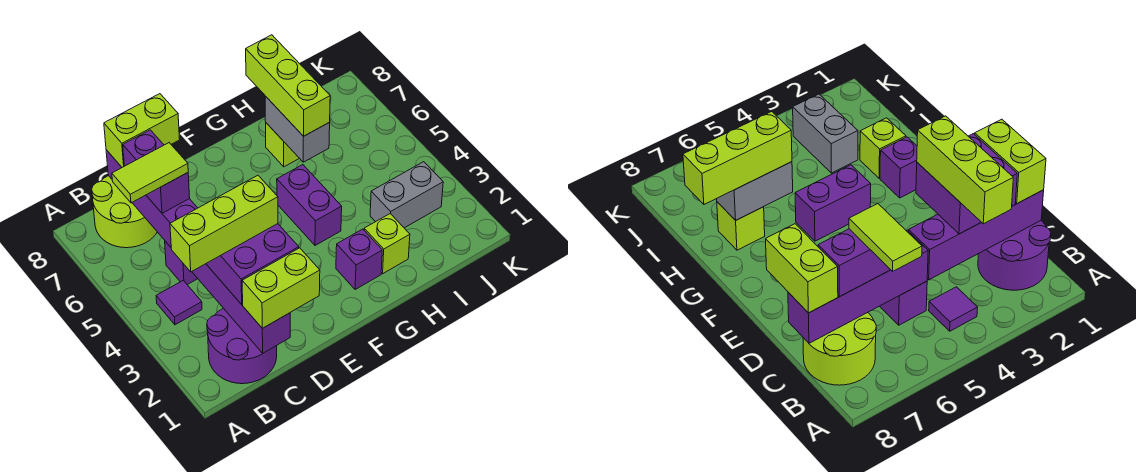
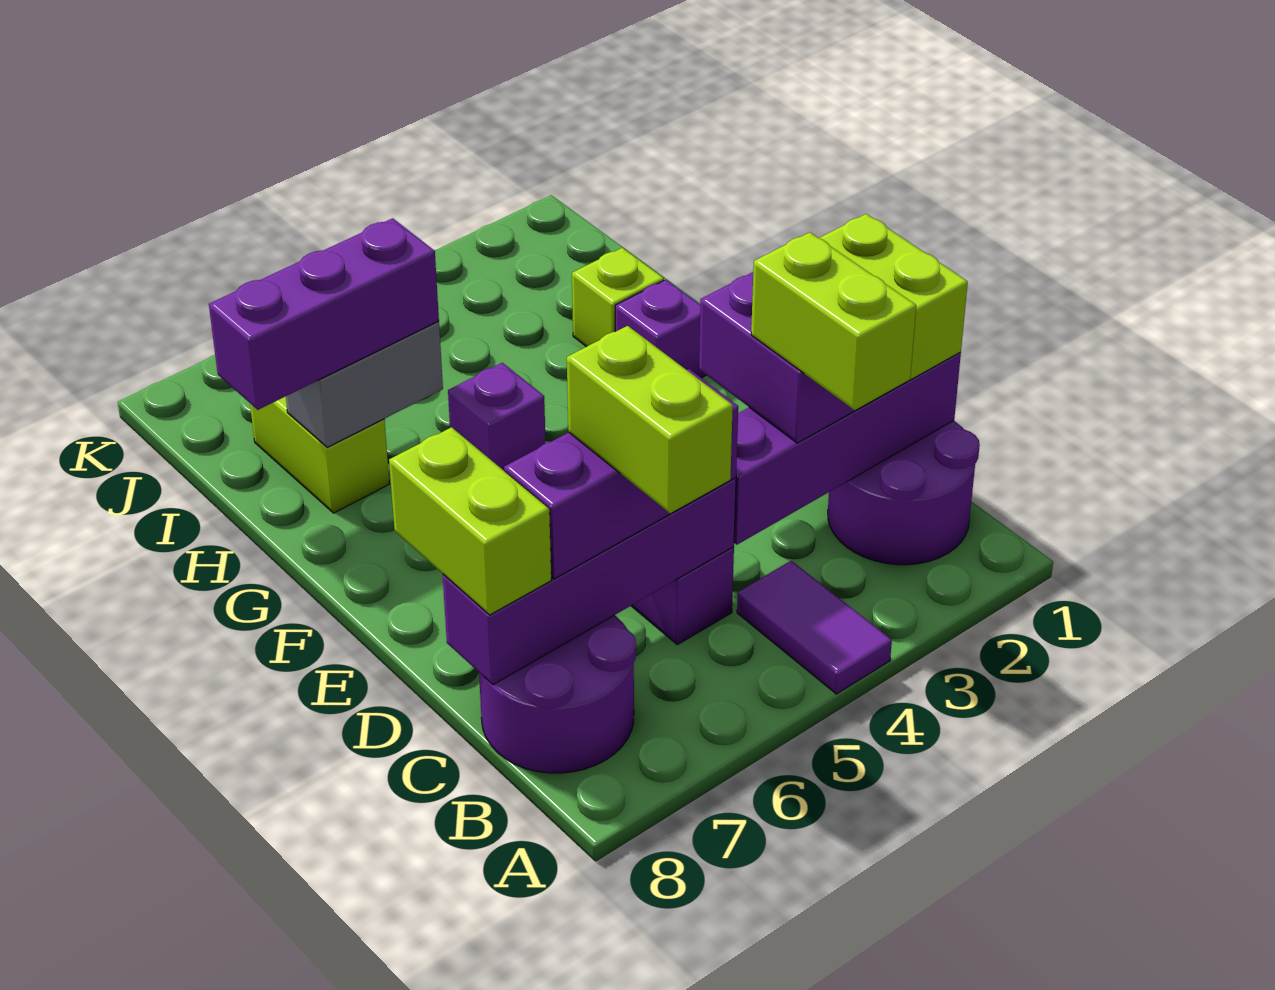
lime brick B3:D3 level 4 -> lime brick B3:C3 level 4
purple tile B4 level 1 -> purple tile A4:B4 level 1
lime tile B6:C6 level 4 -> lime brick B6:C6 level 4
lime round brick B7:C8 level 1 -> purple round brick B7:C8 level 1
purple brick C6:C7 level 3 -> purple brick C5:C7 level 3
purple brick G4:G5 level 1 -> purple brick G5 level 1
lime brick H6:H8 level 3 -> purple brick H6:H8 level 3
lime brick H7 level 1 -> lime brick H7:I7 level 1
grey brick I3:J3 level 1 -> none

